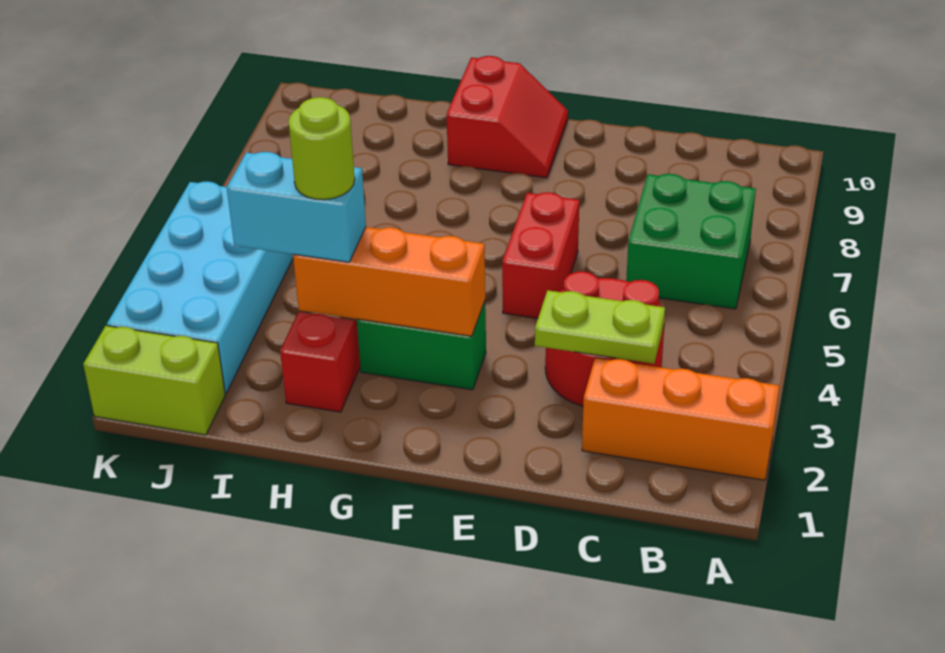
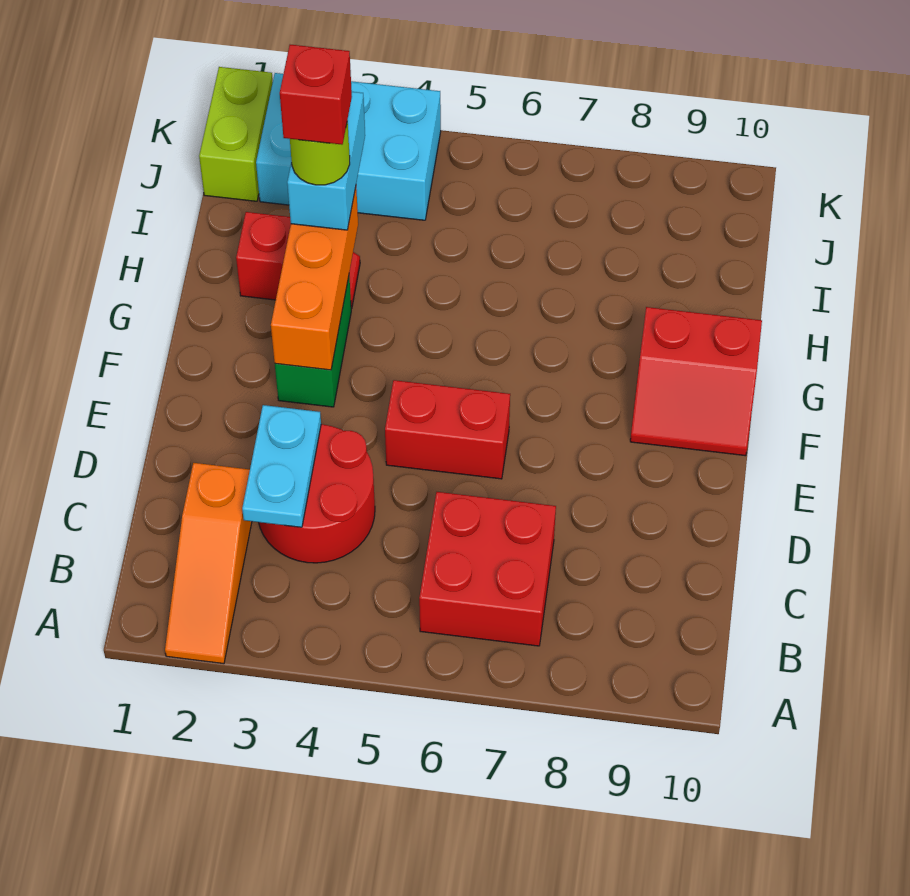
orange brick A2:C2 level 1 -> orange slope A2:C2 level 1 top C
green brick B6:C7 level 1 -> red brick B6:C7 level 1
lime plate C3:D3 level 2 -> cyan plate C3:D3 level 2
none -> red brick H3 level 5
cyan brick J2:K5 level 1 -> cyan brick J2:K4 level 1

